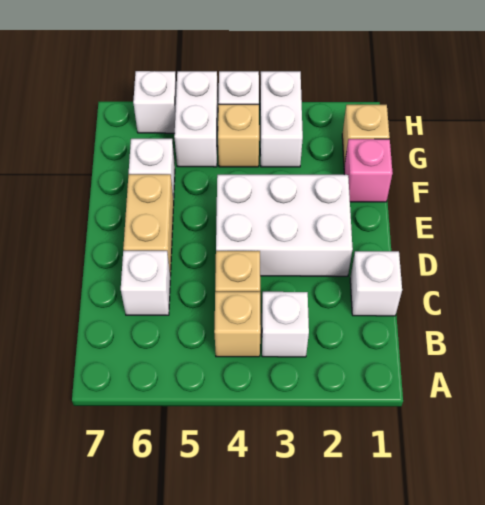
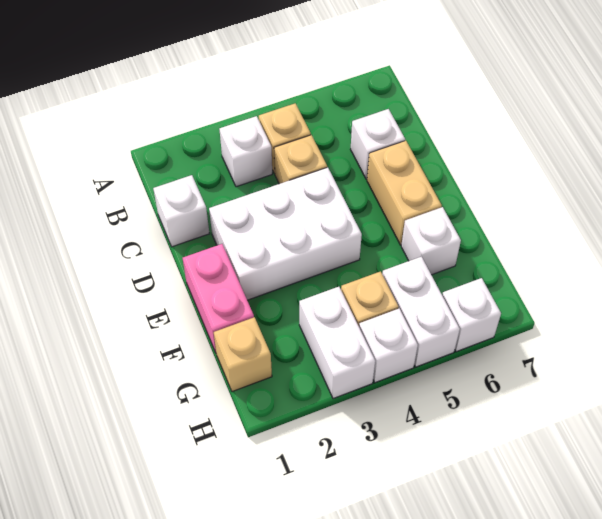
pink brick F1 level 1 -> pink brick E1:F1 level 1

